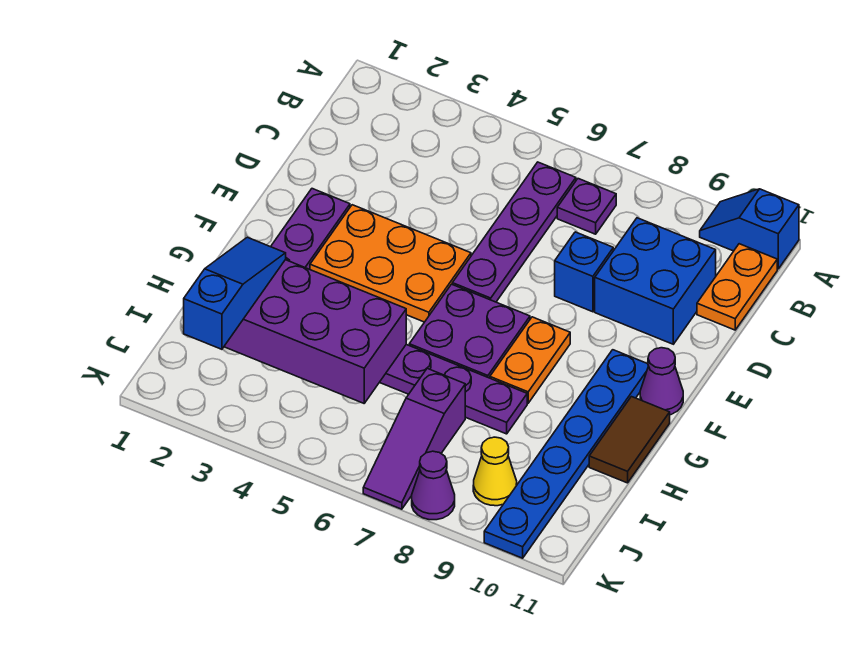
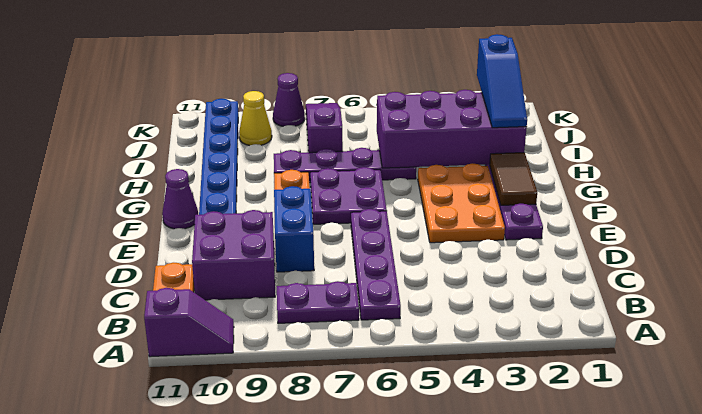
blue slope A10:A11 level 1 top 11 -> purple slope A10:A11 level 1 top 11
purple plate B7 level 1 -> purple plate B7:B8 level 1
blue brick C9:D10 level 1 -> purple brick C9:D10 level 1
blue brick D8 level 1 -> blue brick D8:E8 level 1
orange plate E3:F5 level 1 -> orange plate E3:G4 level 1
brown tile G11:H11 level 1 -> brown tile F2:G2 level 2

